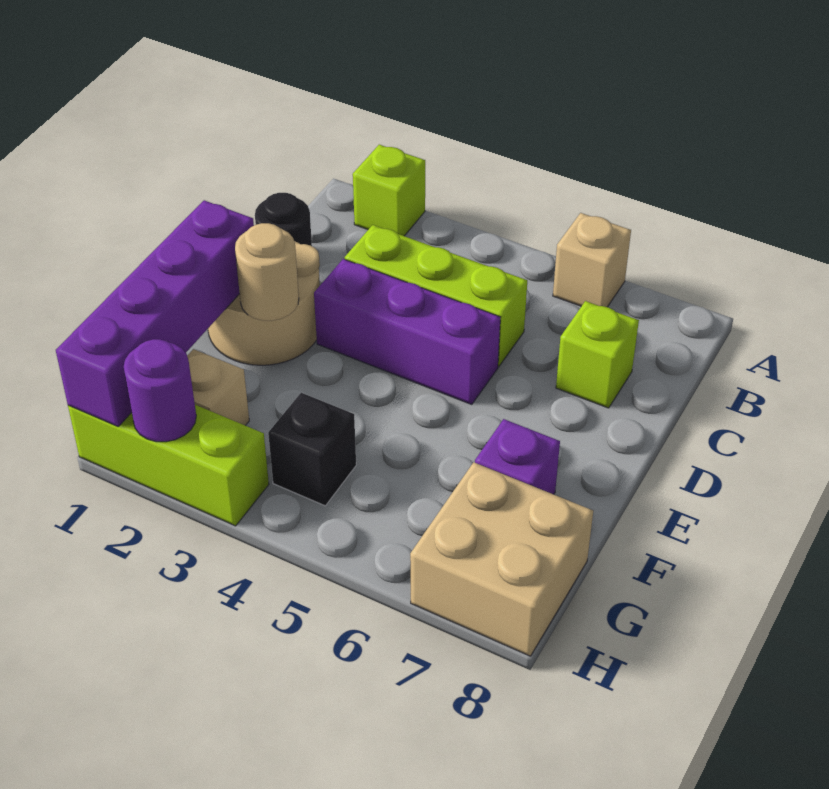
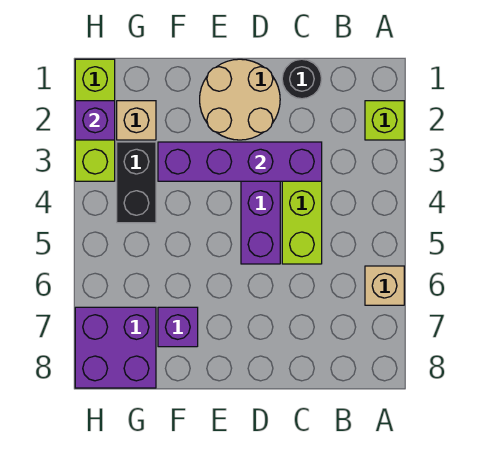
lime brick C7 level 1 -> none
purple brick E1:H1 level 2 -> purple brick C3:F3 level 2
tan round brick E2 level 2 -> none
black brick G4 level 1 -> black brick G3:G4 level 1
tan brick G7:H8 level 1 -> purple brick G7:H8 level 1
purple round brick H2 level 2 -> purple brick H2 level 2

